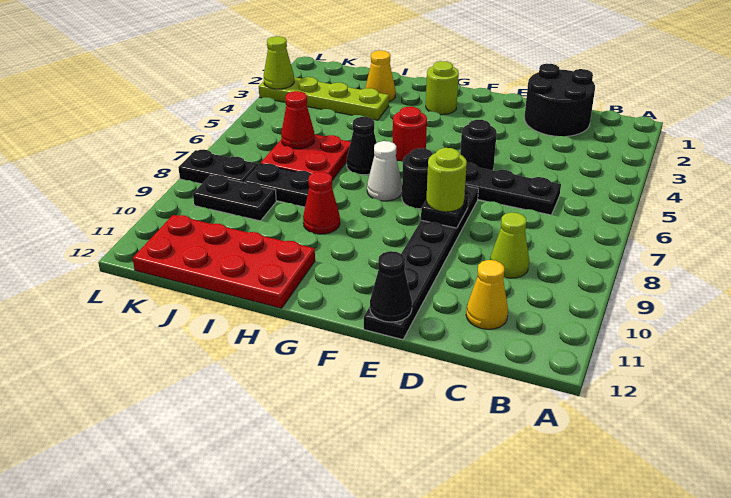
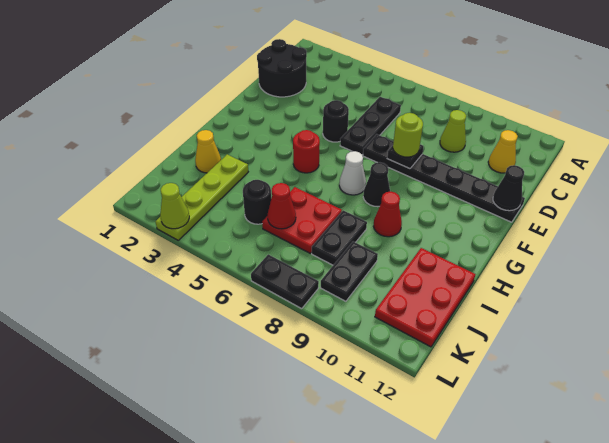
black round brick F7 level 1 -> black round brick J5 level 1
lime round brick G2 level 1 -> none
black cone H6 level 1 -> black cone G8 level 1
red plate H11:K12 level 1 -> red plate I11:K12 level 1
black plate K8:L8 level 1 -> black plate L7:L8 level 1

